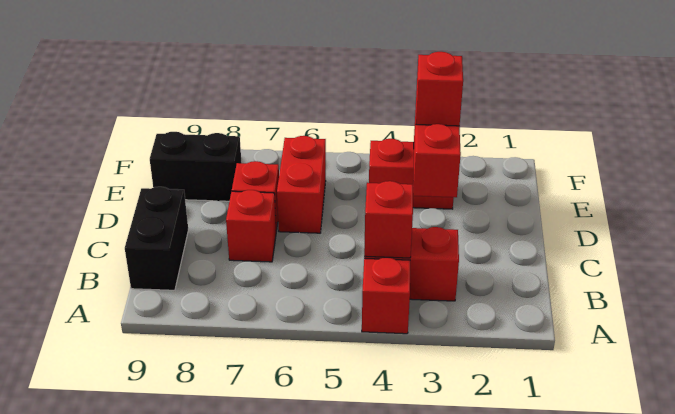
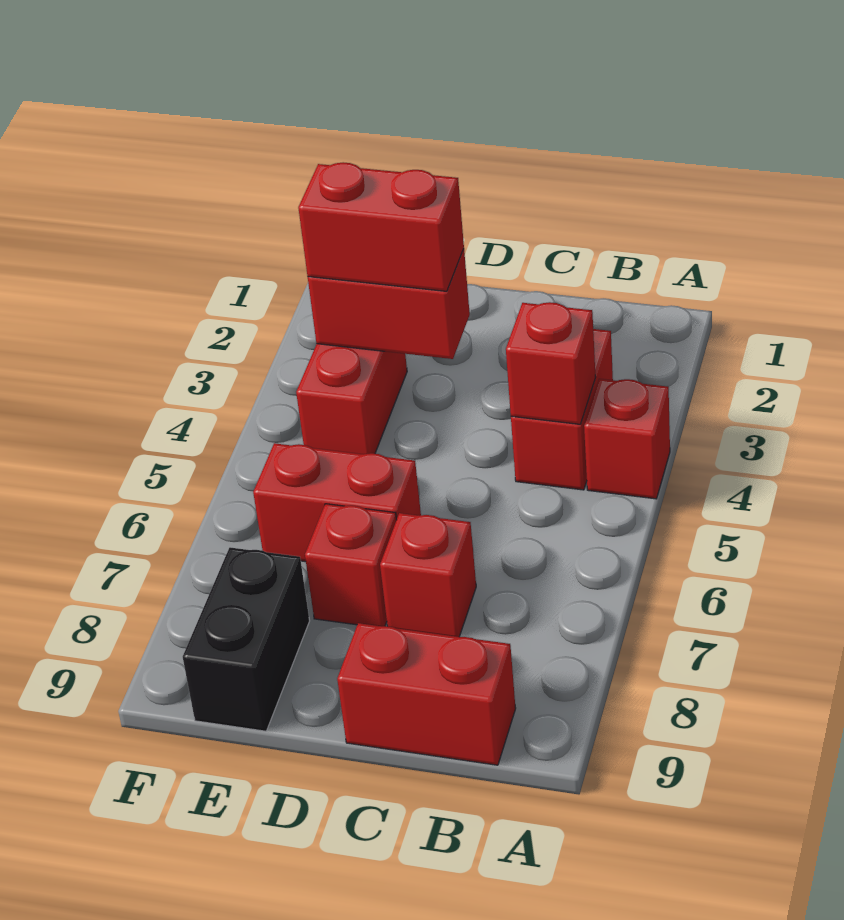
black brick B9:C9 level 1 -> red brick B9:C9 level 1
red brick E3 level 3 -> red brick D3:E3 level 3

